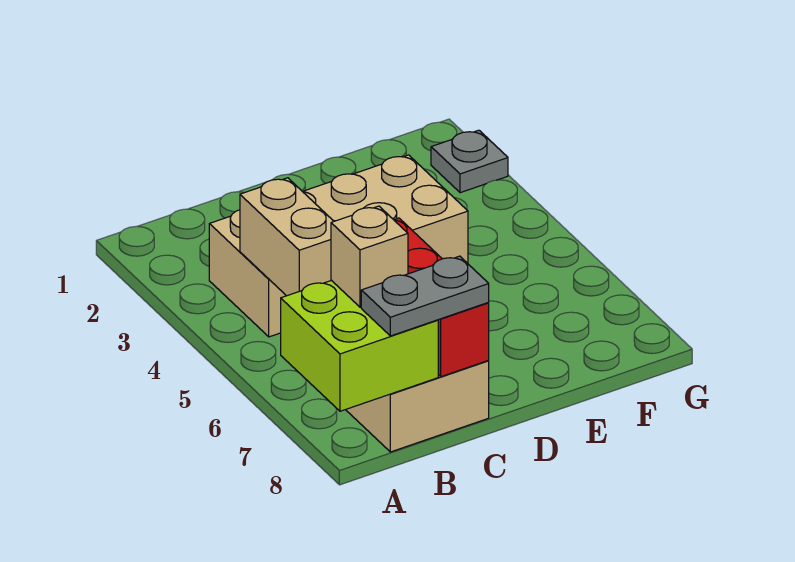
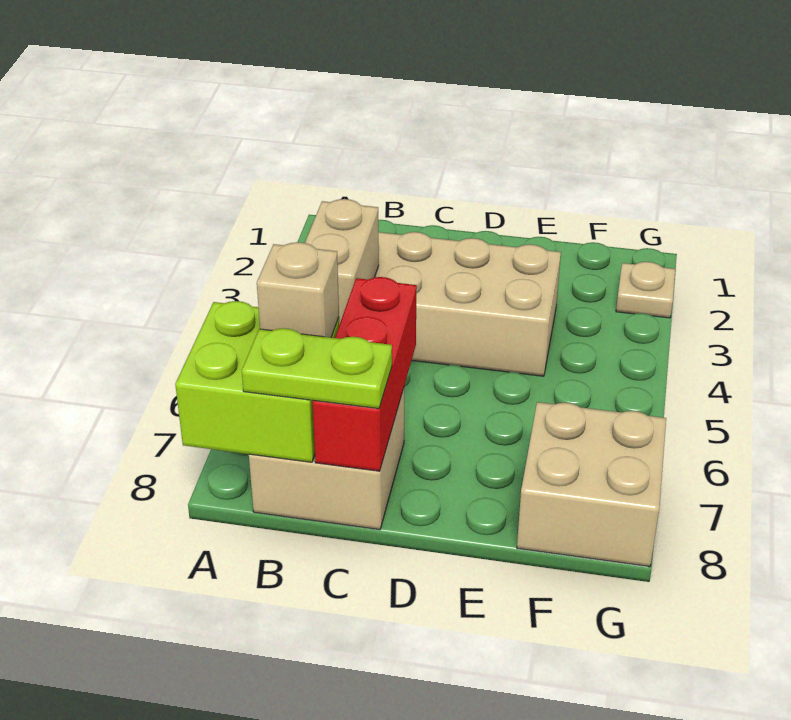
grey plate B8:C8 level 3 -> lime plate B8:C8 level 3
none -> tan brick F7:G8 level 1
grey plate G2 level 1 -> tan plate G2 level 1

